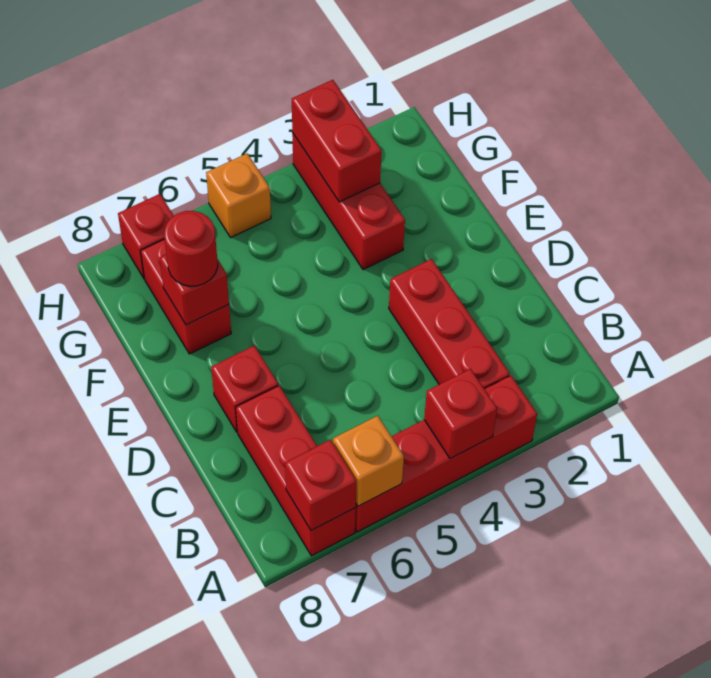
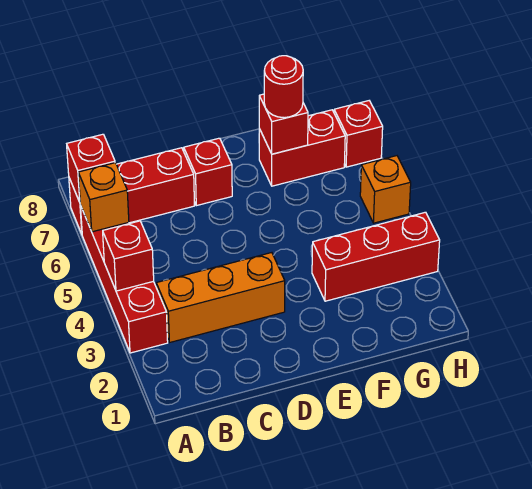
red brick B3:D3 level 1 -> orange brick B3:D3 level 1
red brick G3:H3 level 2 -> none

